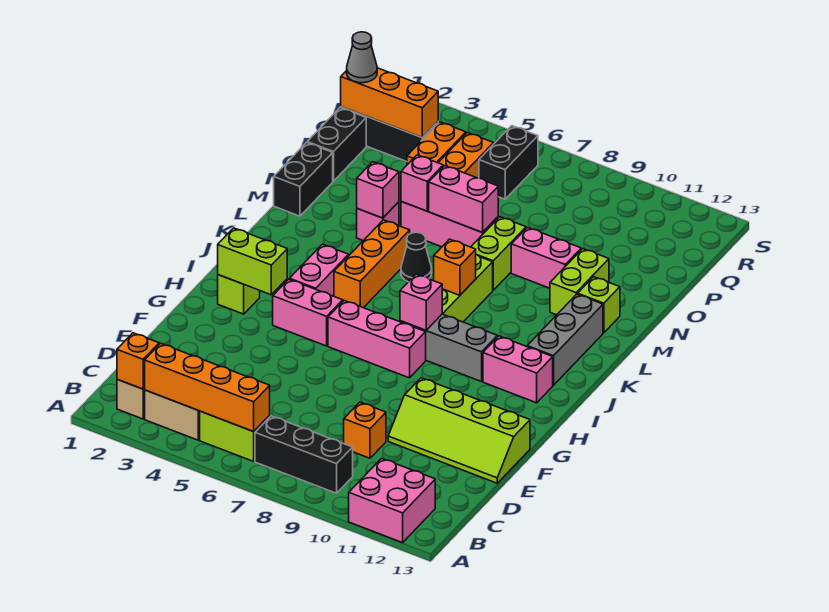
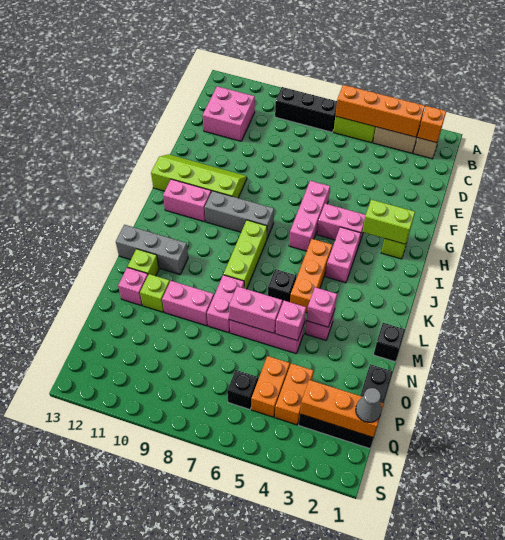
pink brick A11:B12 level 1 -> pink brick C11:D12 level 1
orange brick D9 level 1 -> none
lime slope E10:F13 level 1 top F -> lime slope G10:H13 level 1 top H
pink brick H6:H8 level 1 -> pink brick G6:I6 level 1
pink brick I8 level 2 -> pink brick N12 level 1
grey brick J12:L12 level 1 -> grey brick L11:L13 level 1
orange brick K8 level 2 -> none
black cone L6 level 1 -> black brick L6 level 1
black brick M1:N1 level 1 -> black brick M1 level 1
lime brick M8:N8 level 1 -> pink brick M8:N8 level 1
lime brick M11:N11 level 1 -> lime brick N11 level 1
black brick Q6:R6 level 1 -> black brick Q6 level 1

